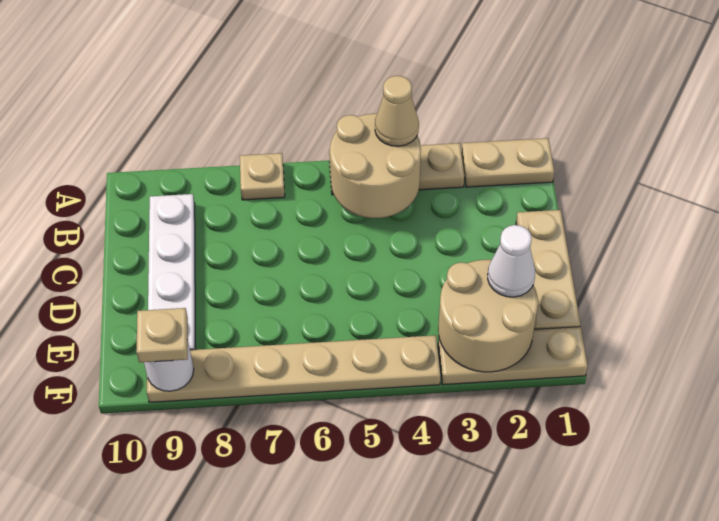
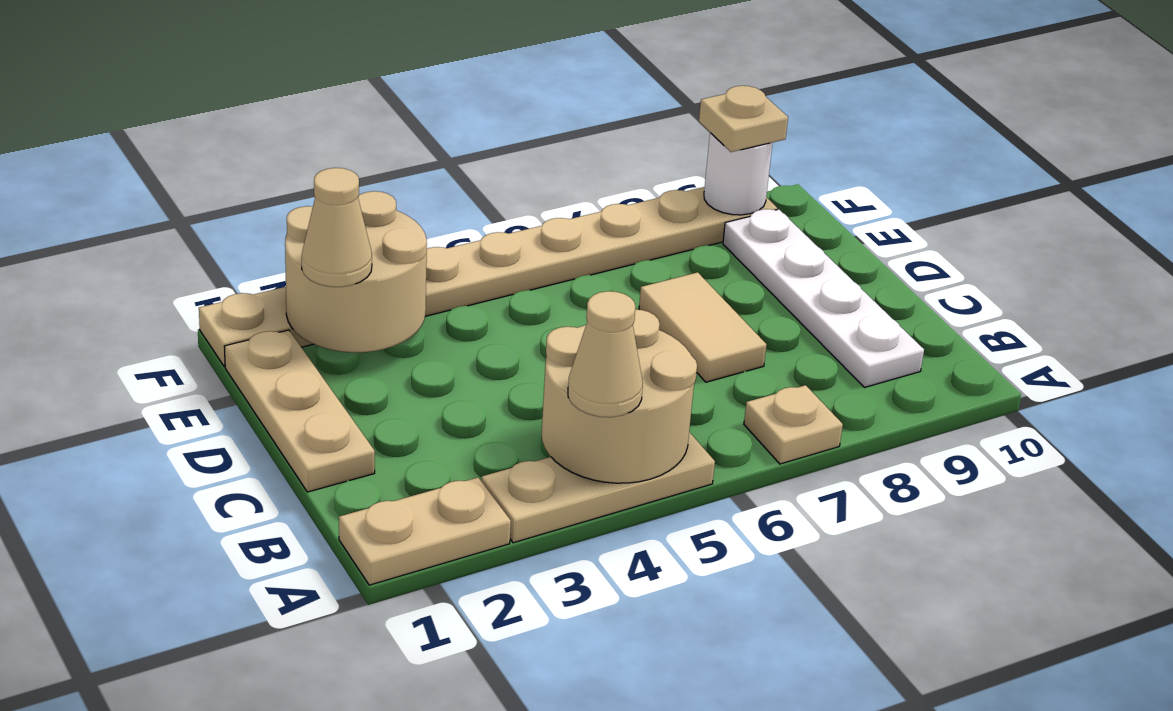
none -> tan tile C7:D7 level 1
white cone E2 level 3 -> tan cone E2 level 3

